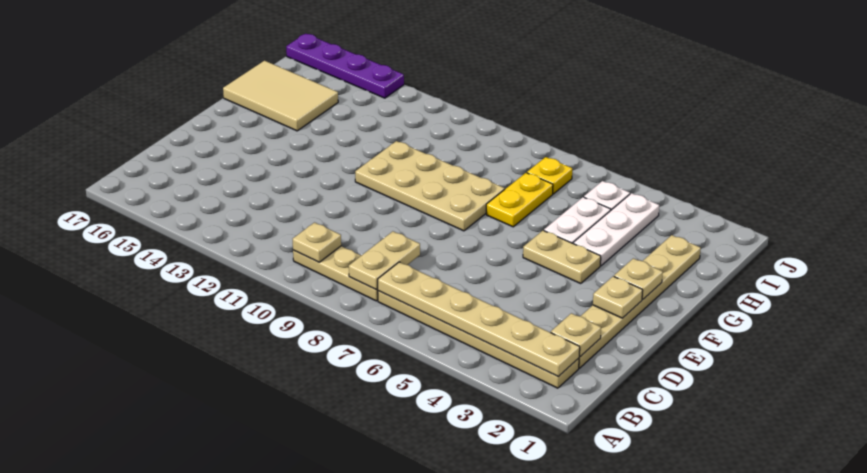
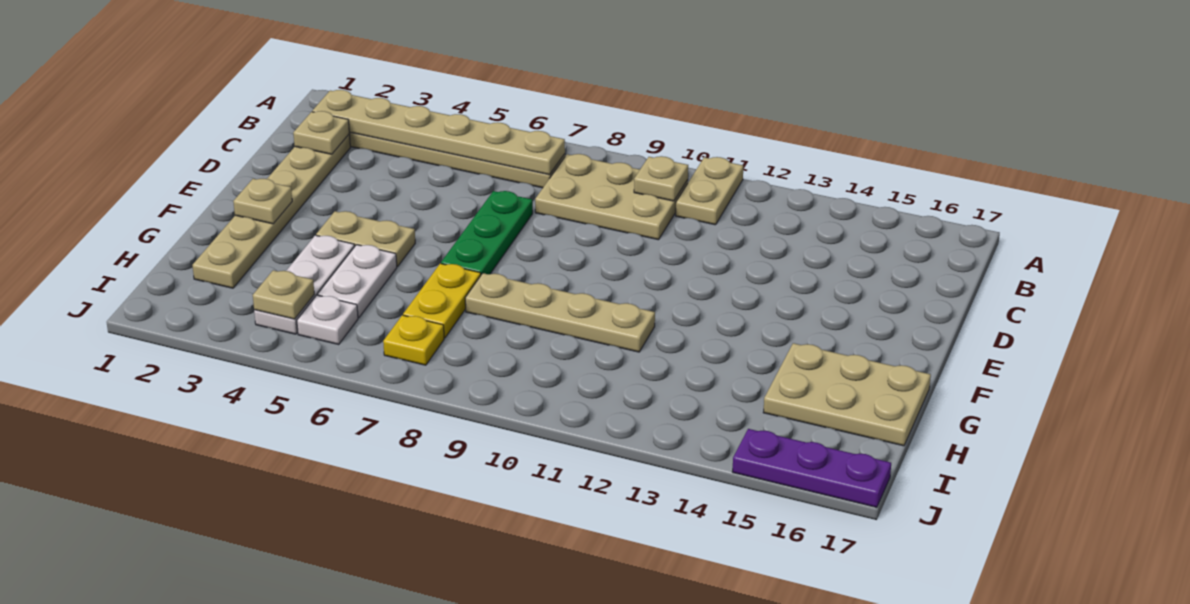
tan plate B8:B10 level 1 -> tan plate B8:C10 level 1
tan plate B8:C8 level 2 -> tan plate A11:B11 level 1
none -> green plate D7:F7 level 1
tan plate E2 level 2 -> tan plate I4 level 2
tan plate F8:G11 level 1 -> tan plate G8:G11 level 1
tan tile G15:H17 level 1 -> tan plate G15:H17 level 1
purple plate J14:J17 level 1 -> purple plate J15:J17 level 1

